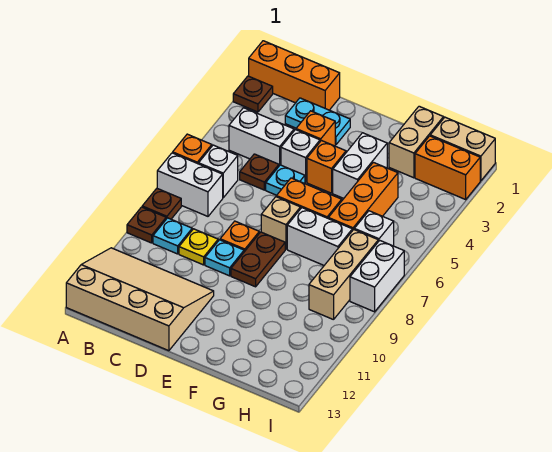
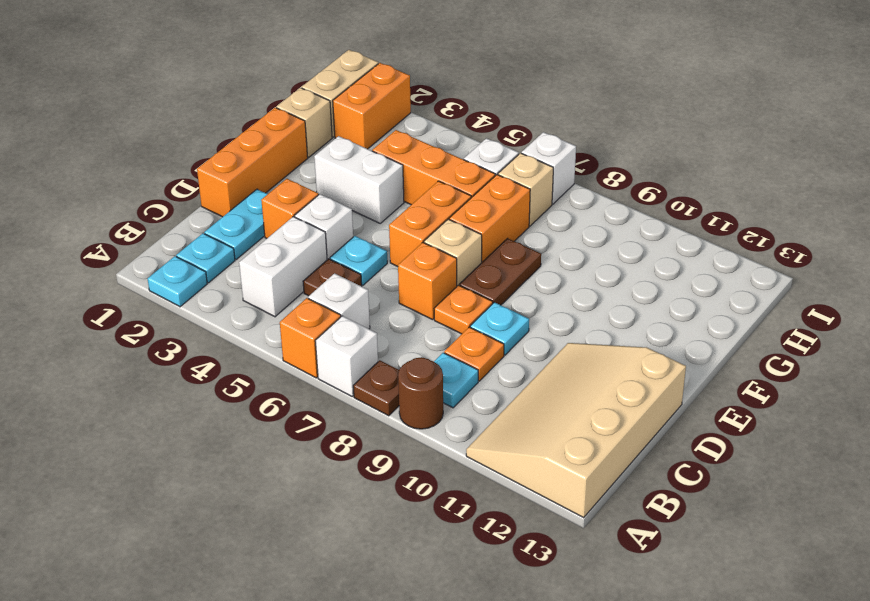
orange brick A1:C1 level 1 -> orange brick D1:F1 level 1
brown plate A2 level 1 -> cyan plate A2 level 1
white brick A7:B7 level 1 -> white brick A7 level 1
brown plate A9 level 1 -> brown round brick A9 level 1
none -> cyan plate B2 level 1
yellow plate C9 level 1 -> orange plate C9 level 1
orange brick E4 level 1 -> orange brick D7 level 1
brown plate E8:E9 level 1 -> brown plate E8:F8 level 1
white brick F7:G7 level 1 -> orange brick F7:G7 level 1
tan brick G1:G2 level 1 -> tan brick G1 level 1
tan brick H7:H9 level 1 -> tan brick H7 level 1
white brick I7:I8 level 1 -> white brick I7 level 1

